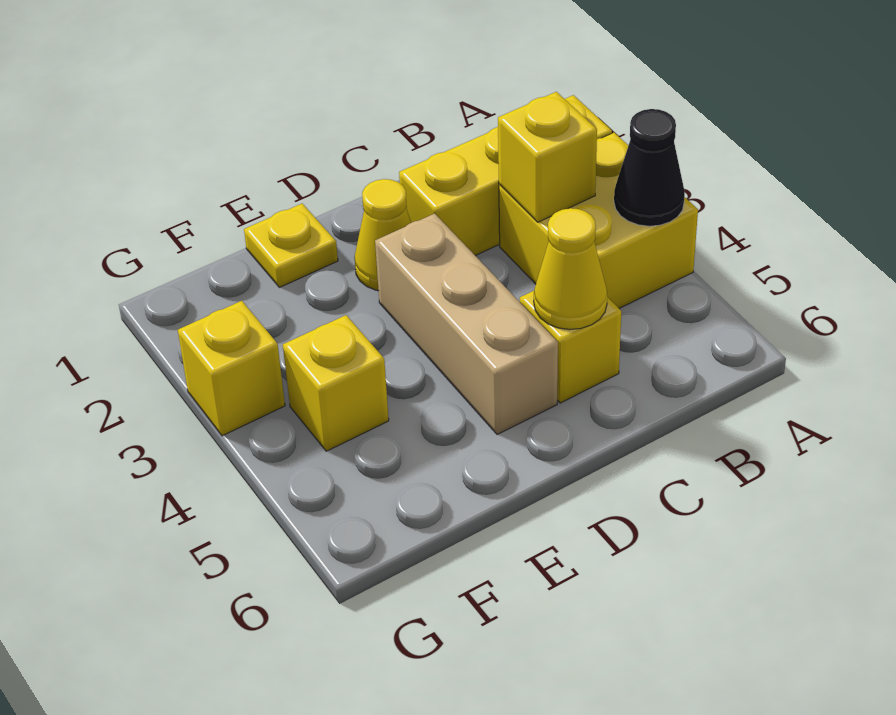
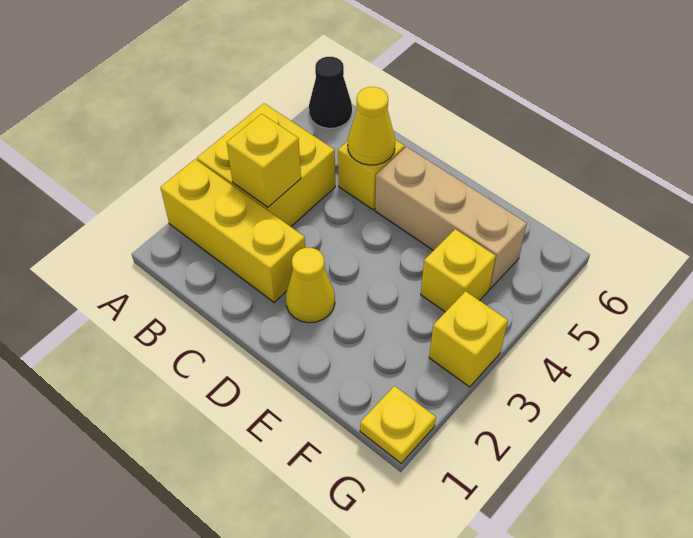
black cone A4 level 2 -> black cone A6 level 1
tan brick D3:D5 level 1 -> tan brick D5:F5 level 1
yellow plate E1 level 1 -> yellow plate G1 level 1

